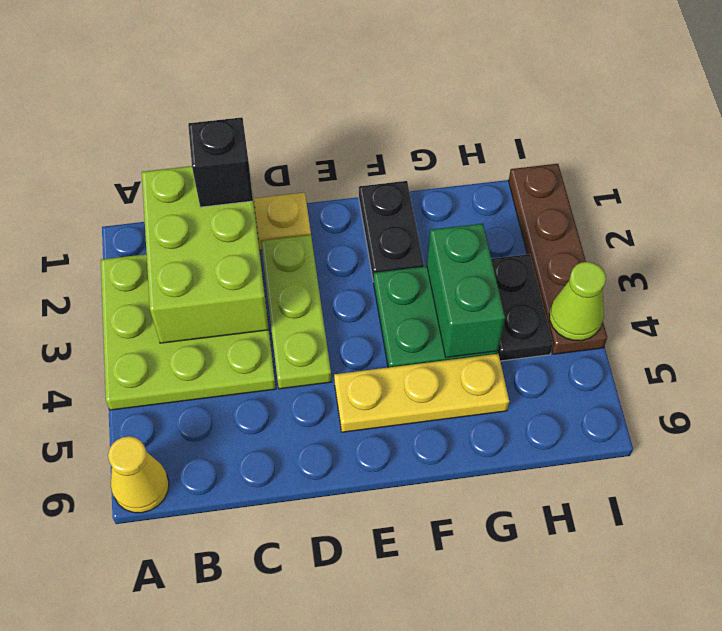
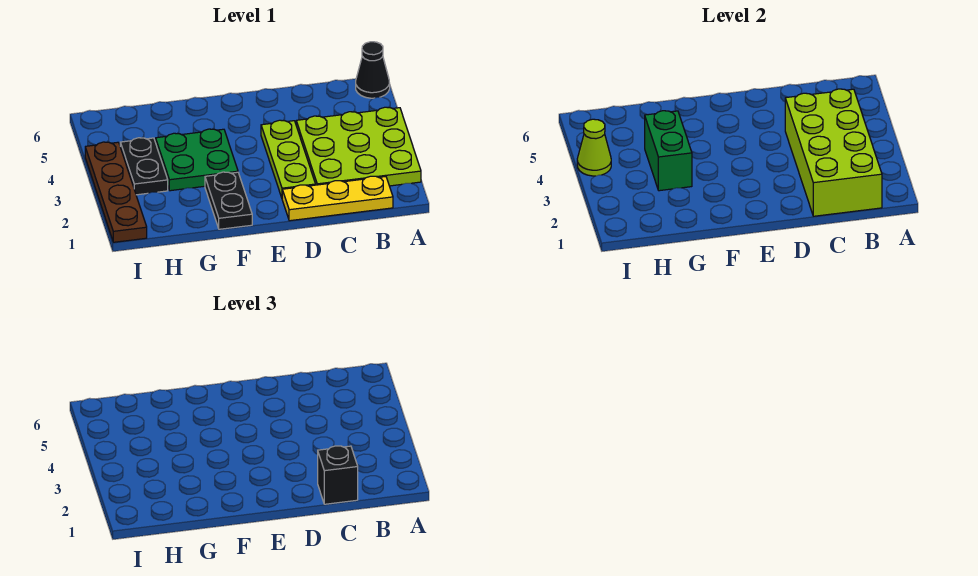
yellow cone A6 level 1 -> black cone A6 level 1
lime brick B1:C3 level 2 -> lime brick B1:C4 level 2
yellow plate E5:G5 level 1 -> none

